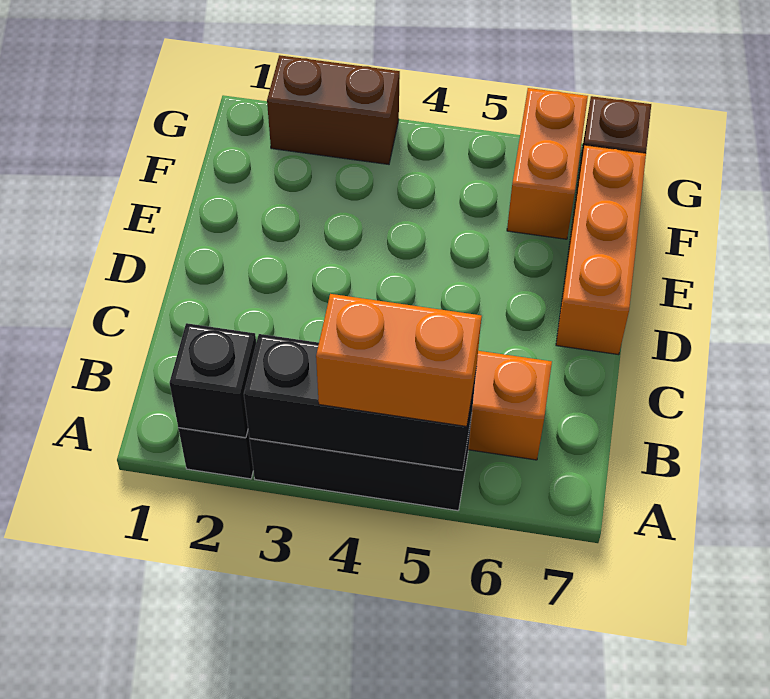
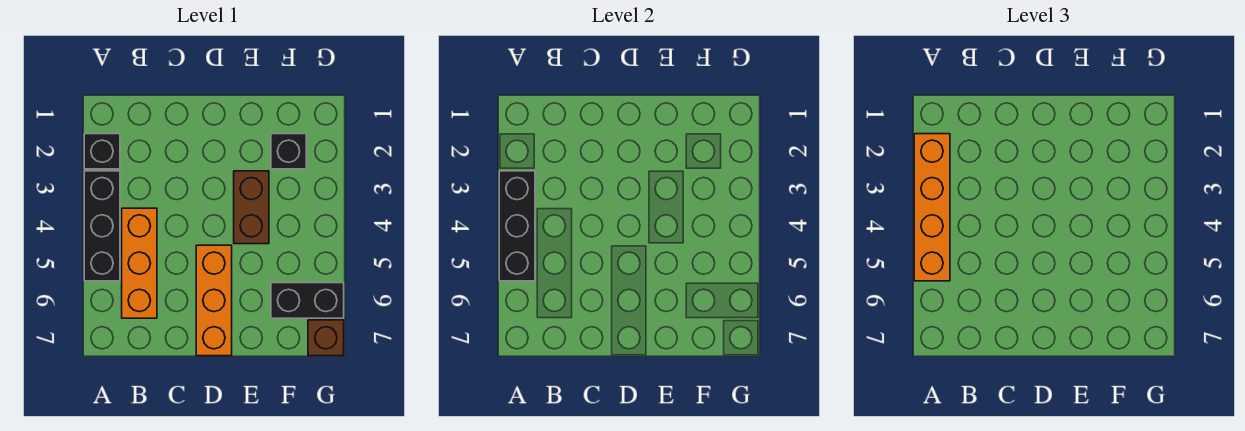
black brick A2 level 2 -> black brick F2 level 1
orange brick A4:A5 level 3 -> orange brick A2:A5 level 3
orange brick D7:F7 level 1 -> orange brick D5:D7 level 1
orange brick F6:G6 level 1 -> black brick F6:G6 level 1
brown brick G2:G3 level 1 -> brown brick E3:E4 level 1

